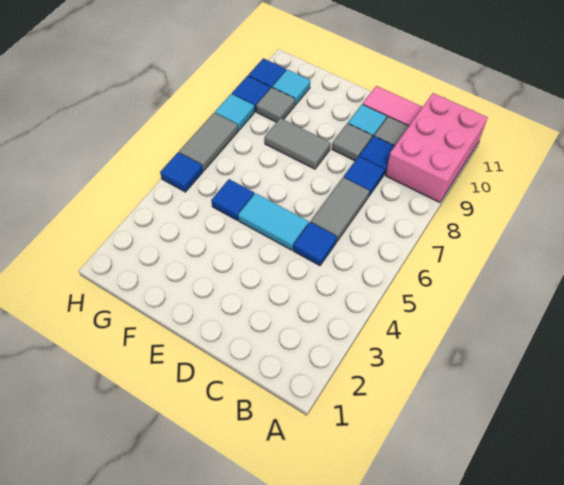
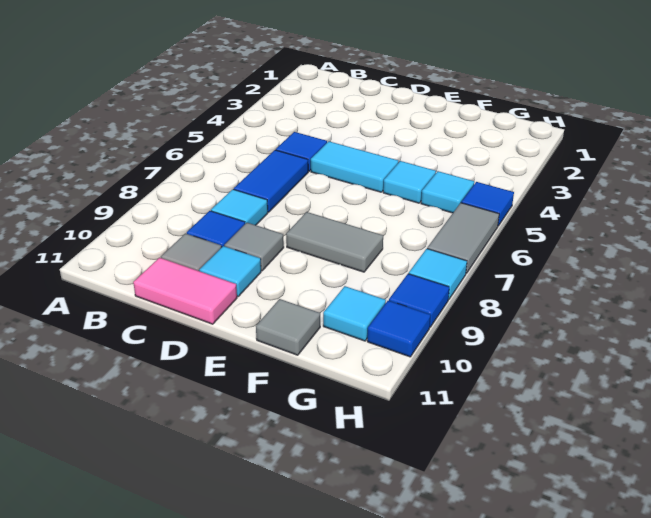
pink brick A9:B11 level 1 -> none
grey tile C6:C7 level 1 -> blue tile C6:C7 level 1
blue tile C8 level 1 -> cyan tile C8 level 1
blue tile F5 level 1 -> cyan tile F5 level 1
none -> cyan tile G5 level 1
grey tile G9 level 1 -> grey tile F11 level 1

